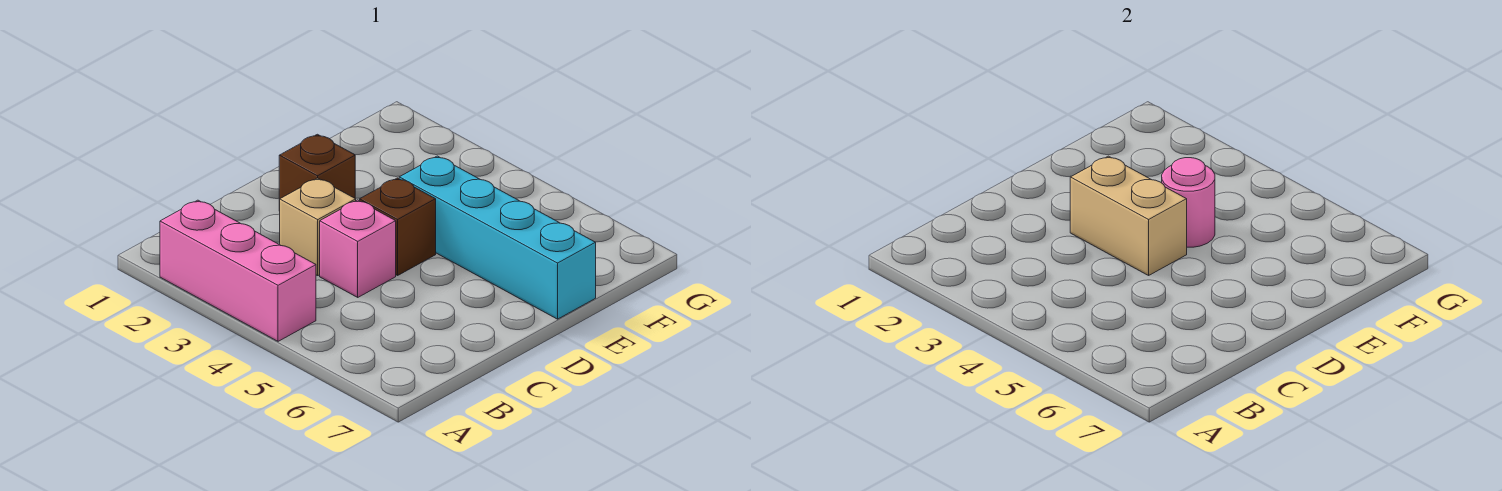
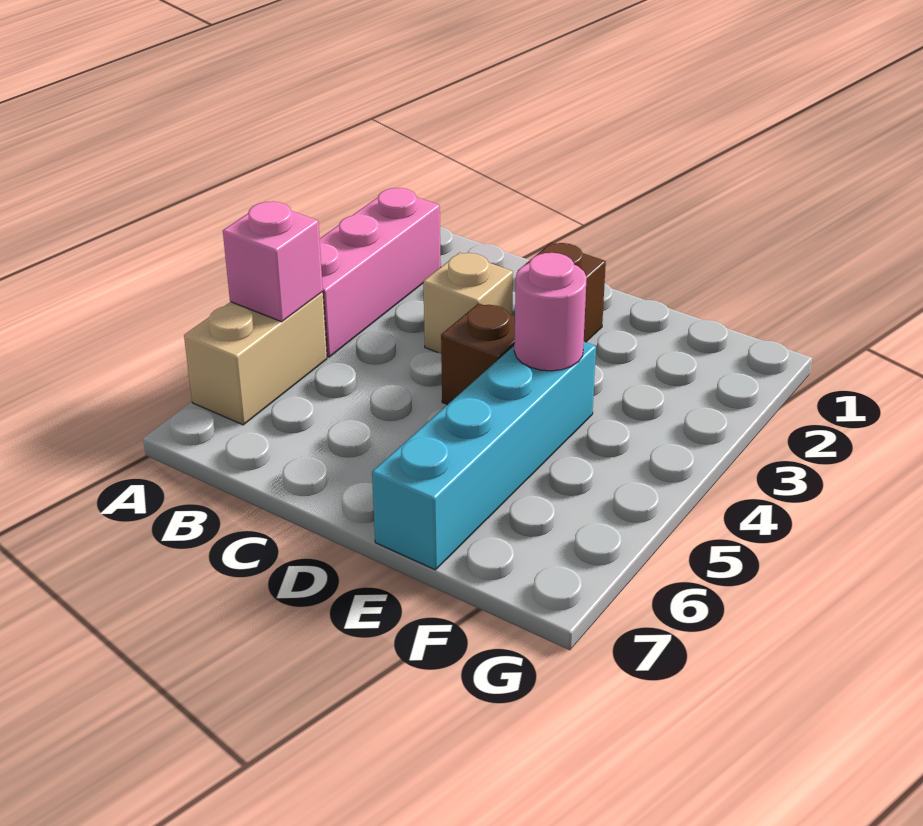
pink brick C4 level 1 -> pink brick A5 level 2
tan brick D3:D4 level 2 -> tan brick A5:A6 level 1

